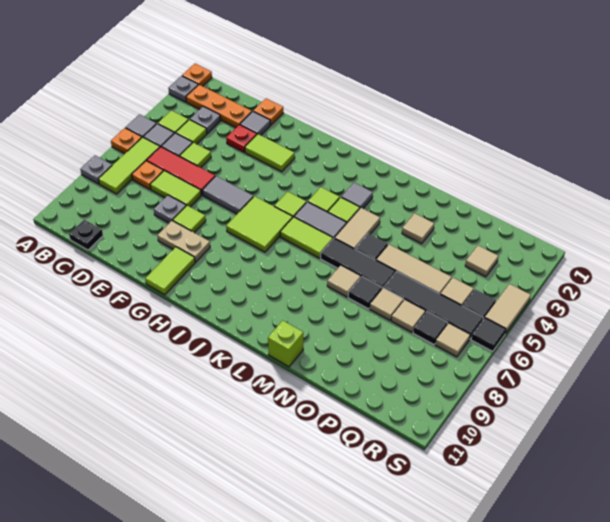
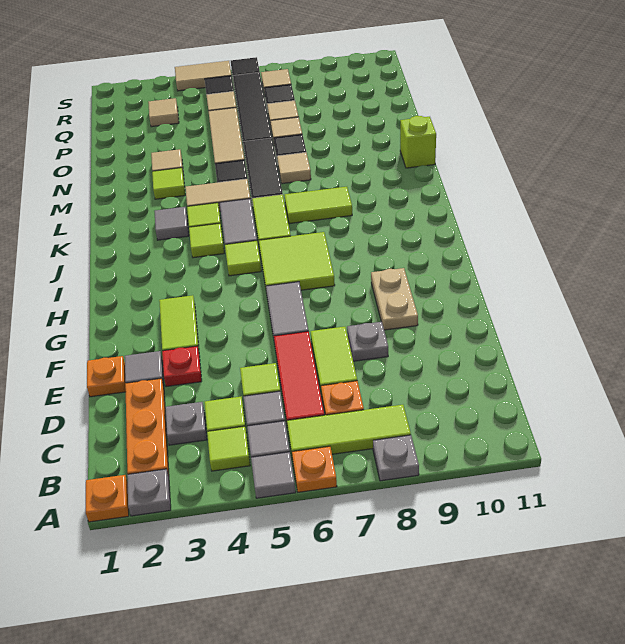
black plate C11 level 1 -> none
lime tile F8 level 1 -> lime tile M3 level 1
lime tile G10:G11 level 1 -> lime tile K7:K8 level 1

